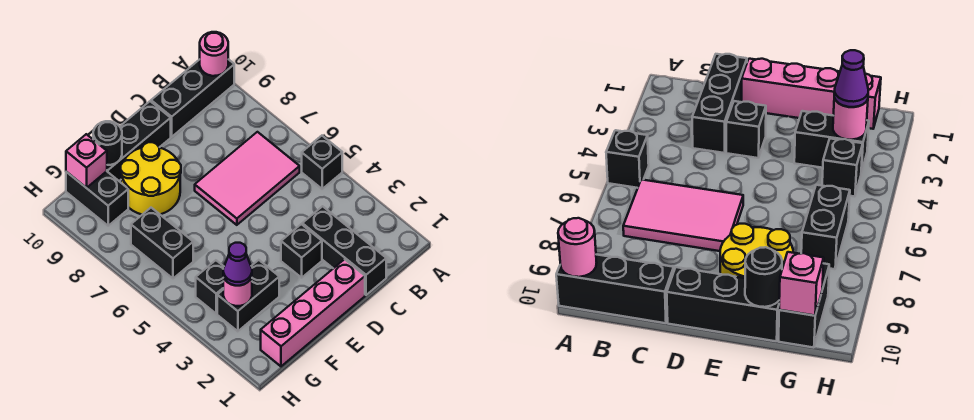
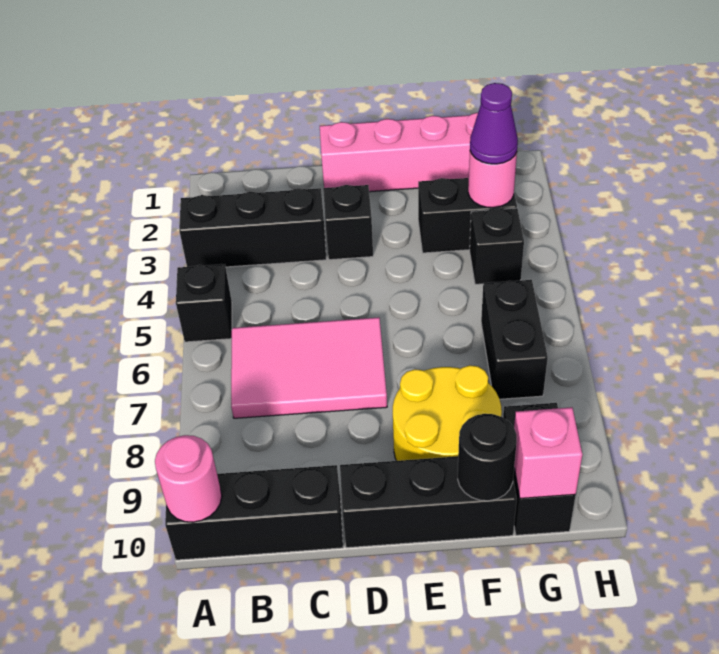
black brick C1:C3 level 1 -> black brick A3:C3 level 1

